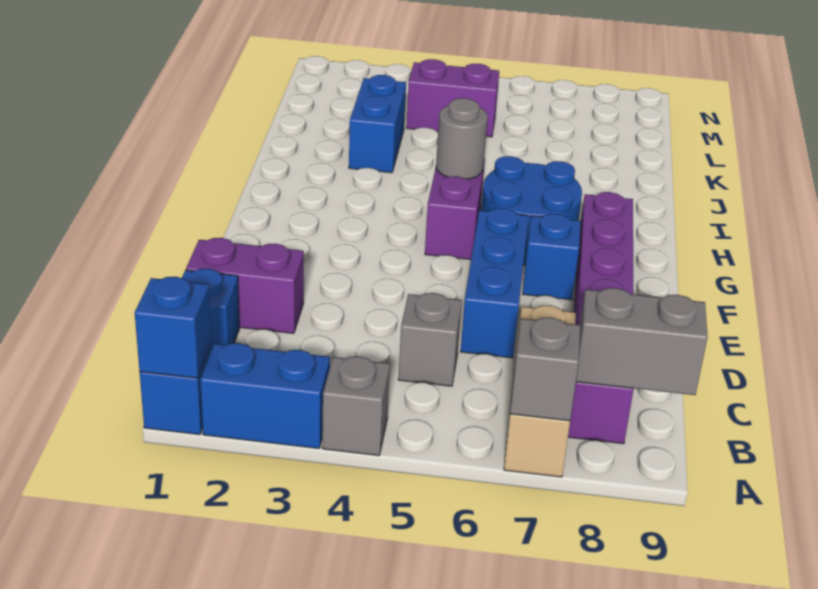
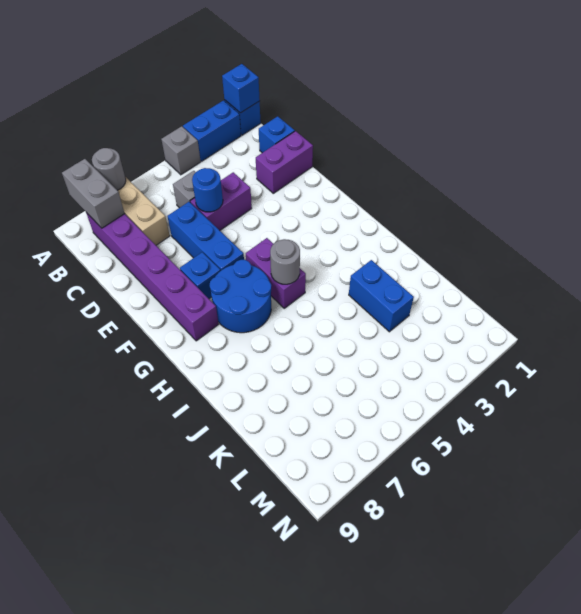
grey brick A7 level 2 -> grey round brick A7 level 2
grey brick B8:B9 level 2 -> grey brick A8:B8 level 2
none -> blue round brick D5 level 2
purple brick L4:L5 level 1 -> purple brick D4:D5 level 1

